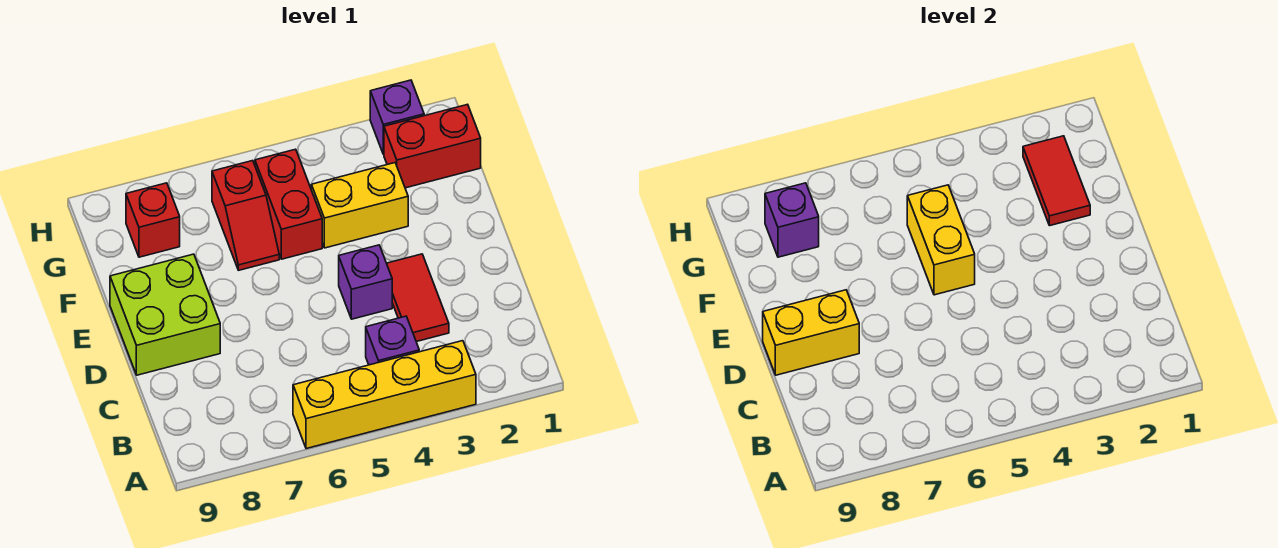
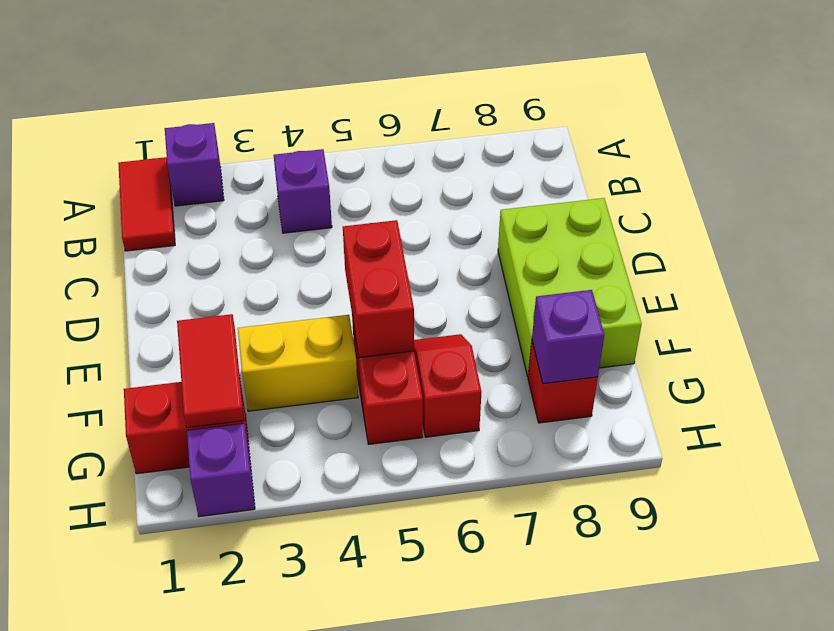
yellow brick A3:A6 level 1 -> none
red tile C3:D3 level 1 -> red tile A1:B1 level 1
purple brick D4 level 1 -> purple brick A2 level 1
lime brick D8:E9 level 1 -> lime brick D8:F9 level 1
yellow brick D8:D9 level 2 -> none
yellow brick E5:F5 level 2 -> red brick E5:F5 level 2

